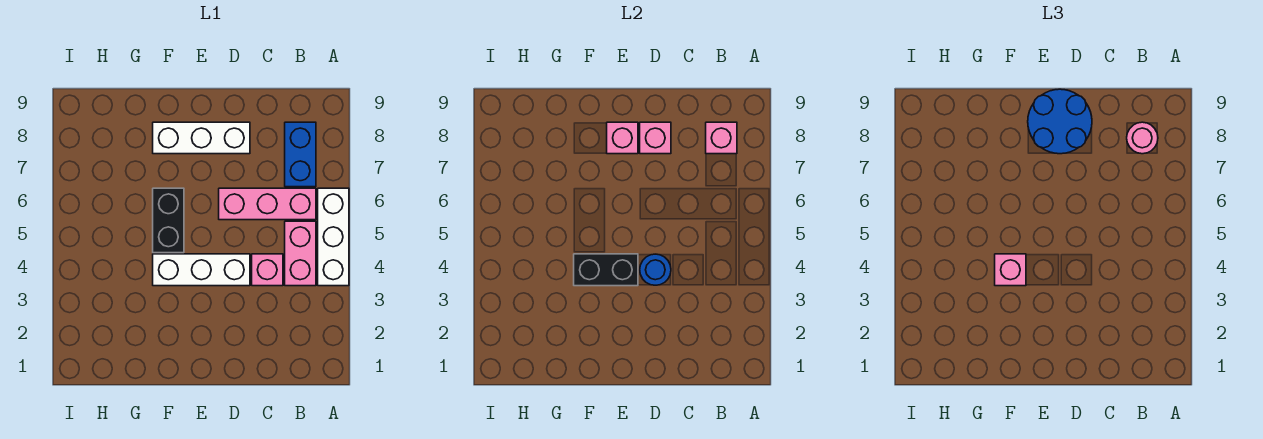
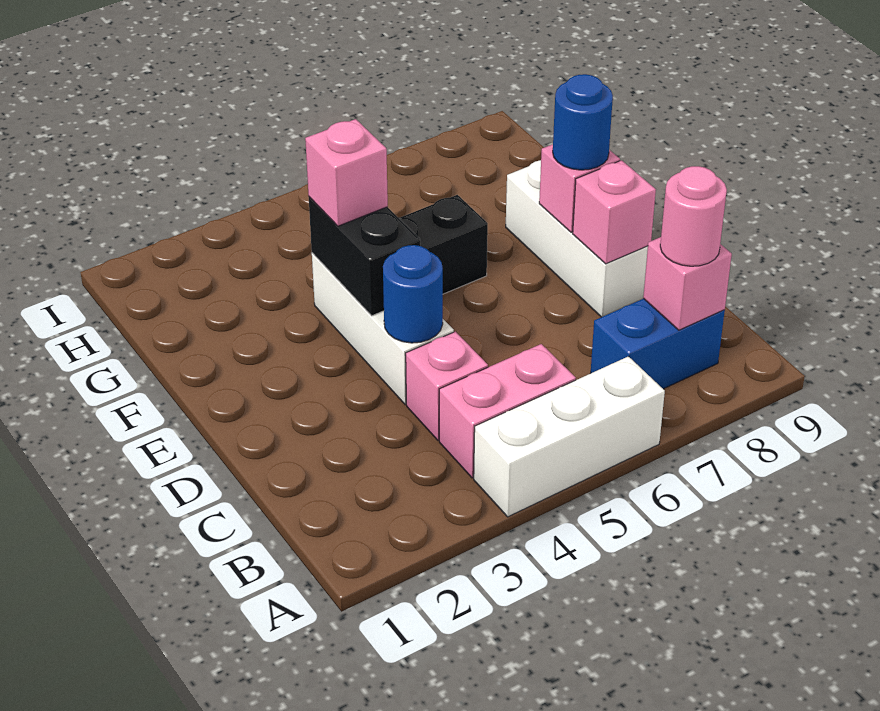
pink brick B6:D6 level 1 -> none
blue round brick D8:E9 level 3 -> blue round brick E8 level 3

